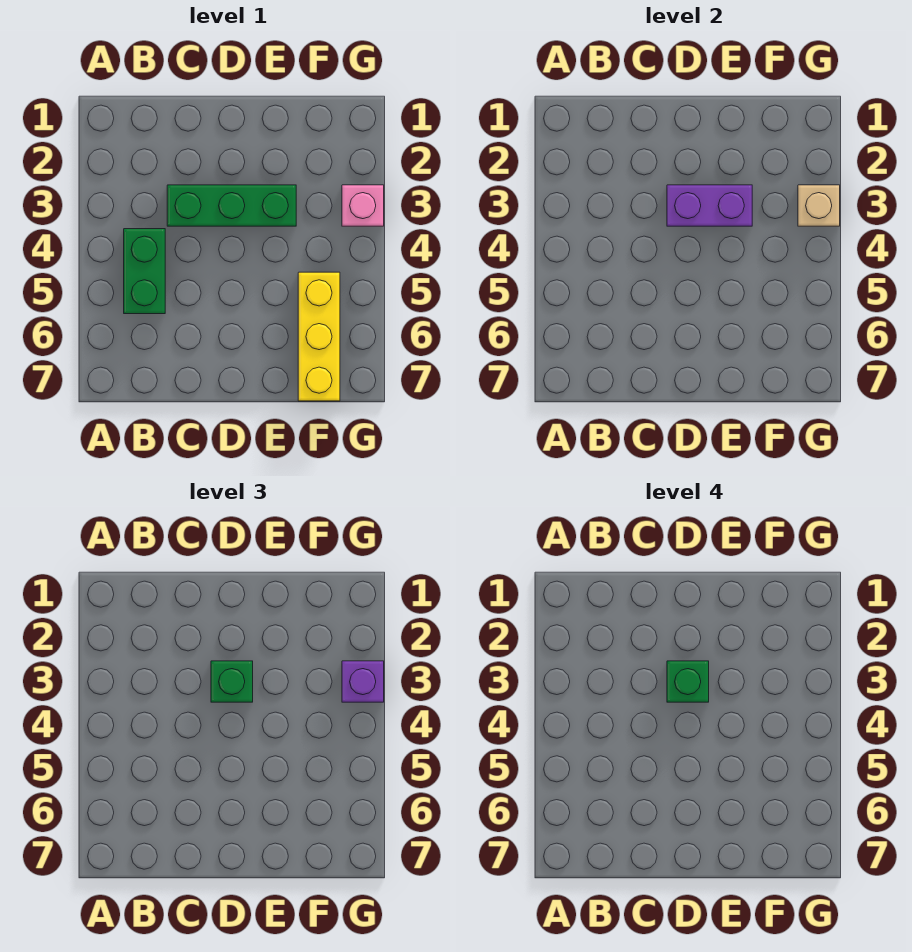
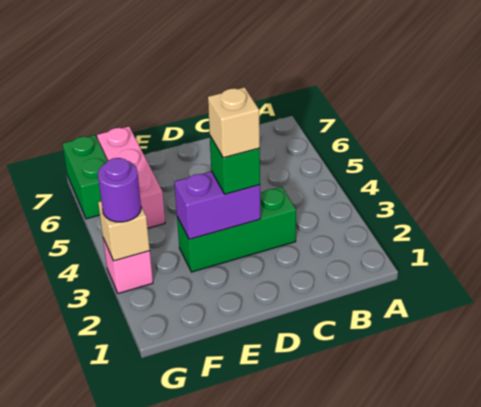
green brick B4:B5 level 1 -> green brick G6:G7 level 1
green brick D3 level 4 -> tan brick D3 level 4
yellow brick F5:F7 level 1 -> pink brick F5:F7 level 1
purple brick G3 level 3 -> purple round brick G3 level 3

